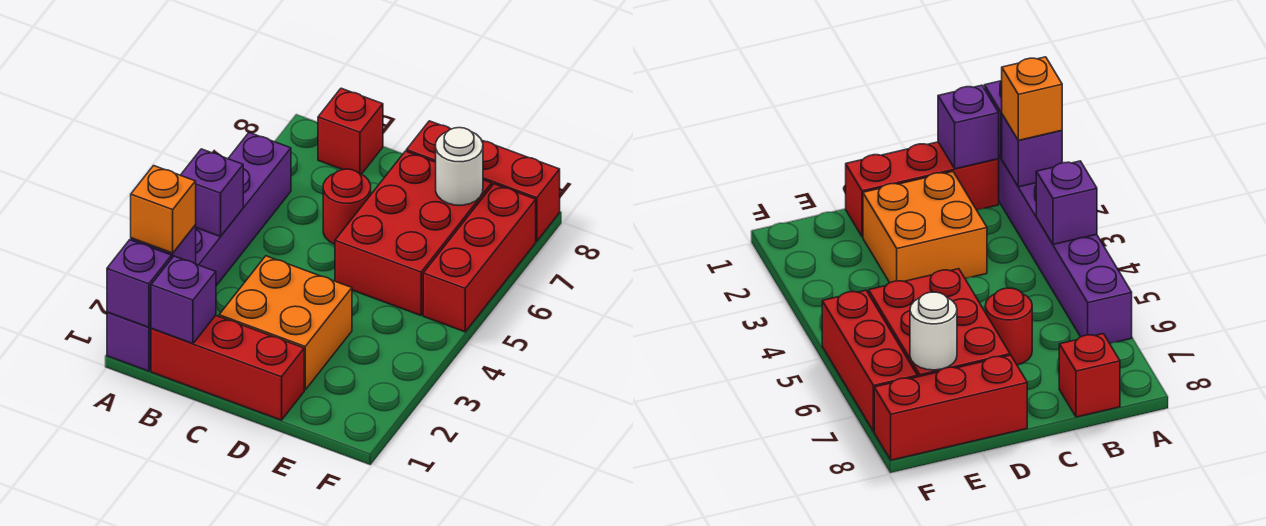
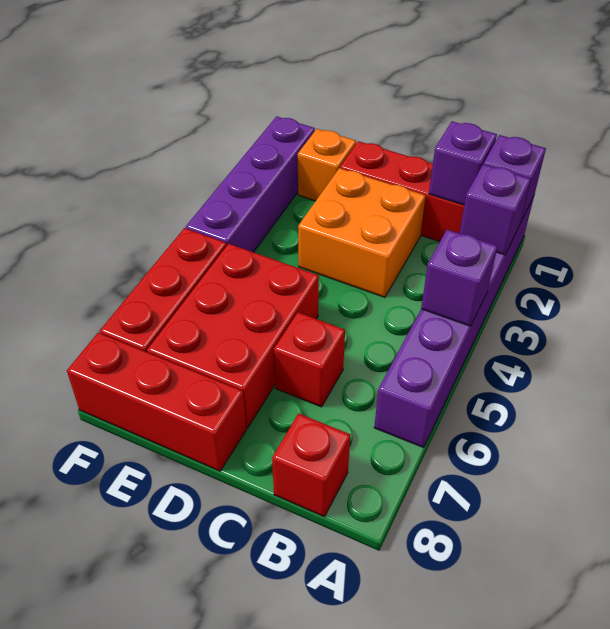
orange brick A2 level 3 -> orange brick E1 level 1
red round brick C6 level 1 -> red brick C6 level 1
white round brick E7 level 2 -> none
none -> purple brick F1:F4 level 1

